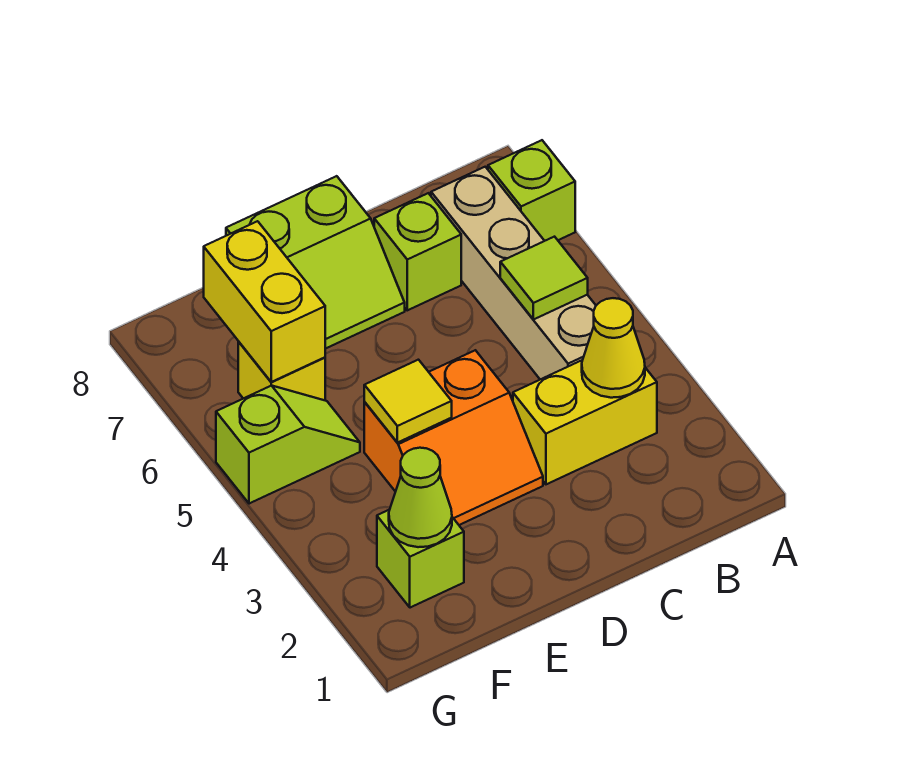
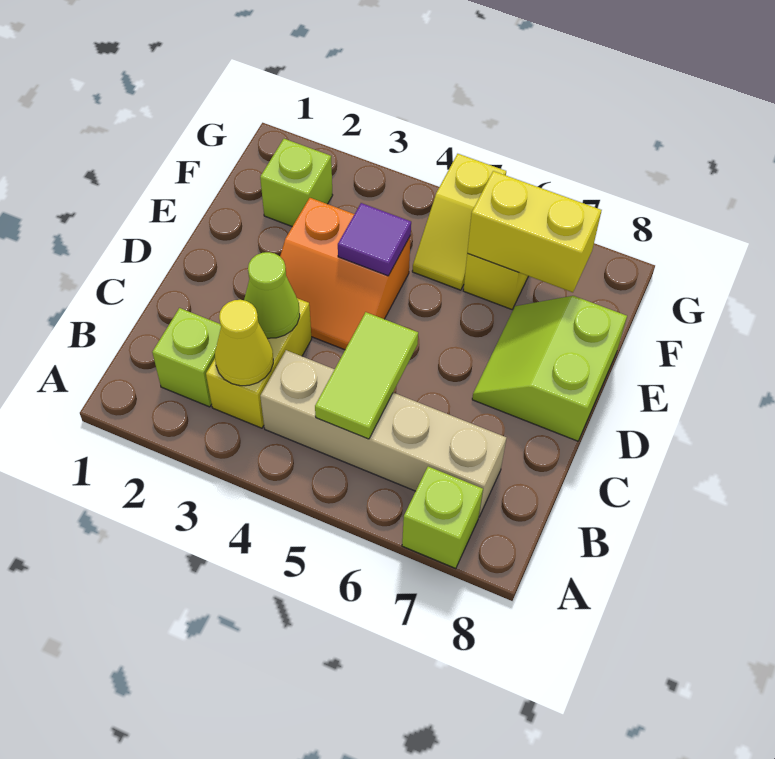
lime tile B5 level 2 -> lime tile B5:C5 level 2
lime brick C7 level 1 -> lime brick B2 level 1
orange slope D3:E4 level 1 top 4 -> orange slope D3:E4 level 1 top E
yellow tile E4 level 2 -> purple tile E4 level 2
lime cone F2 level 2 -> lime cone C3 level 2
lime slope F5:G5 level 1 top G -> yellow slope F5:G5 level 1 top G

